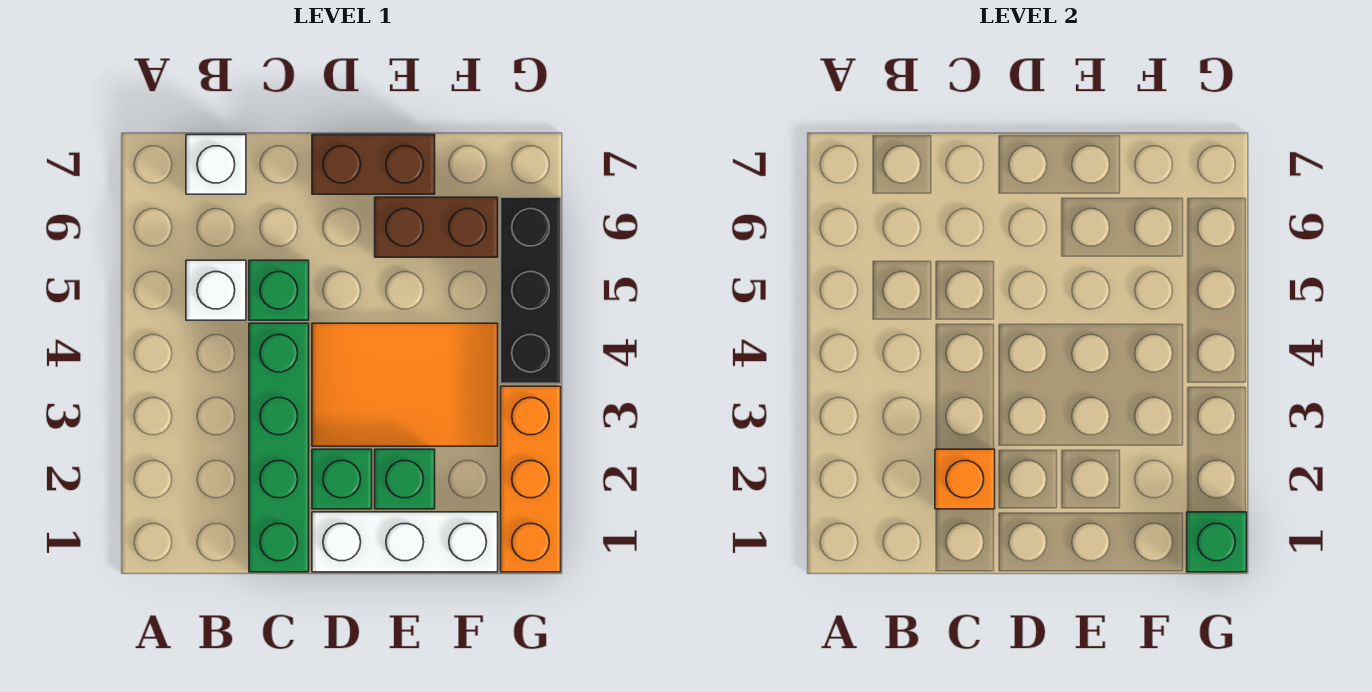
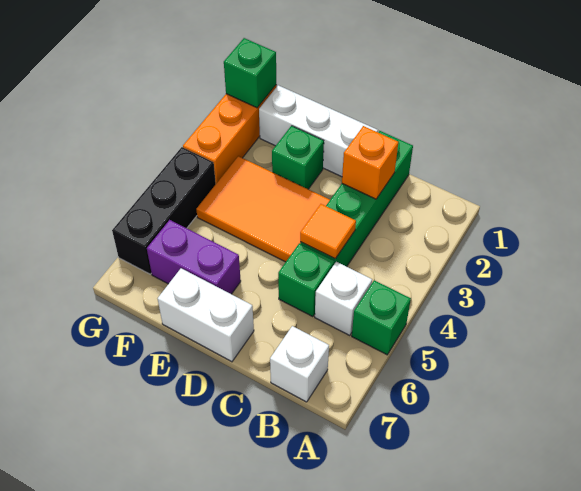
none -> orange tile C4 level 2
green brick D2 level 1 -> green brick A5 level 1
brown brick D7:E7 level 1 -> white brick D7:E7 level 1
brown brick E6:F6 level 1 -> purple brick E6:F6 level 1

